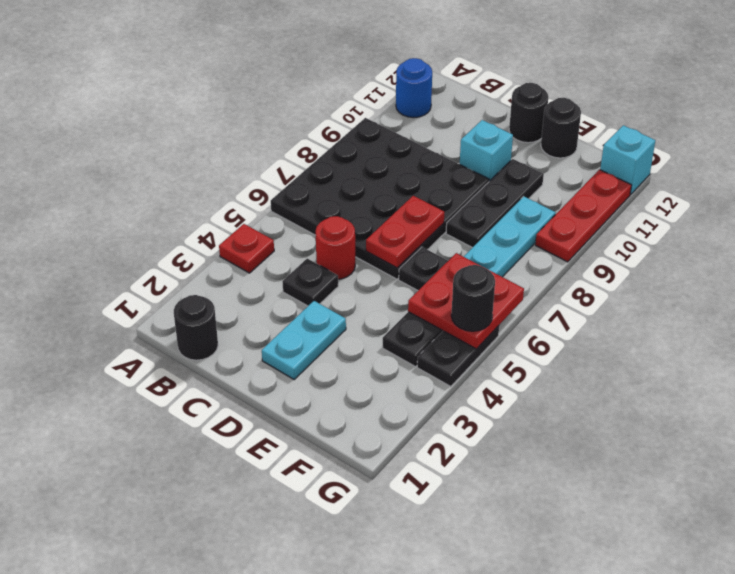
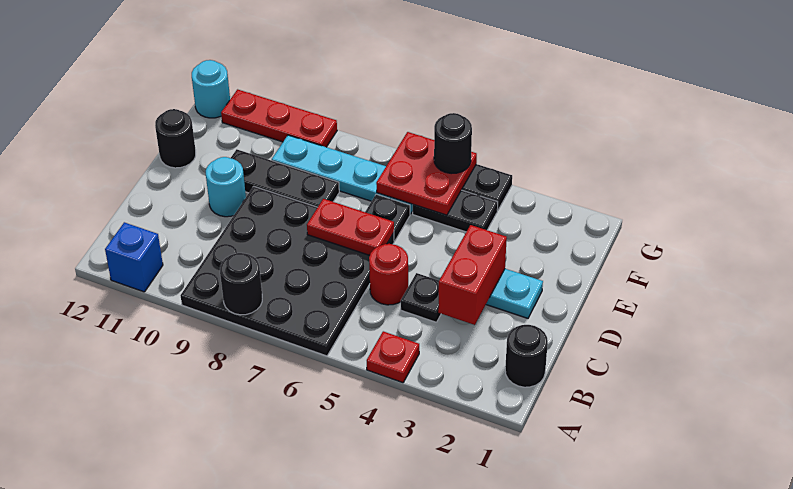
blue round brick A11 level 1 -> blue brick A11 level 1
none -> red brick C3:D3 level 2
cyan brick D10 level 1 -> cyan round brick D10 level 1
black round brick D12 level 1 -> black round brick A8 level 2
cyan brick G12 level 1 -> cyan round brick G12 level 1

